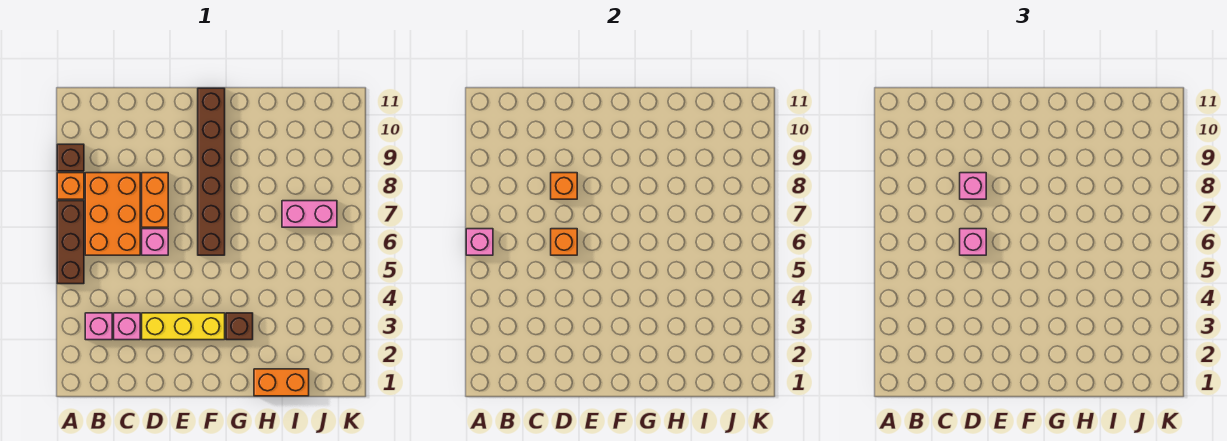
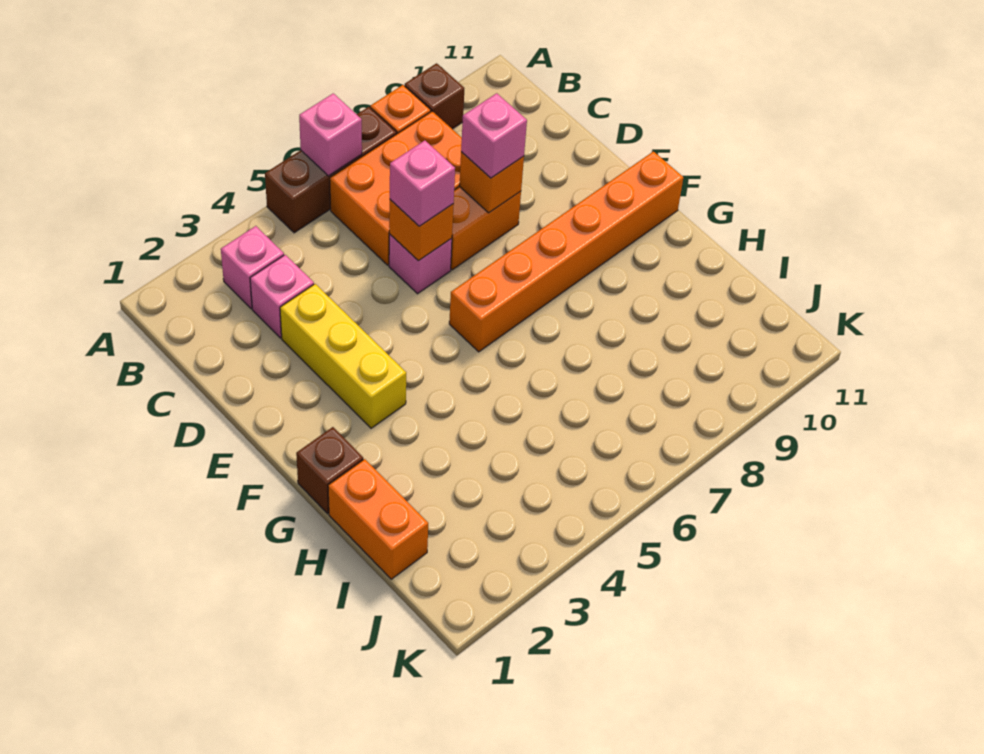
brown brick F6:F11 level 1 -> orange brick F6:F11 level 1
brown brick G3 level 1 -> brown brick G1 level 1
pink brick I7:J7 level 1 -> none

